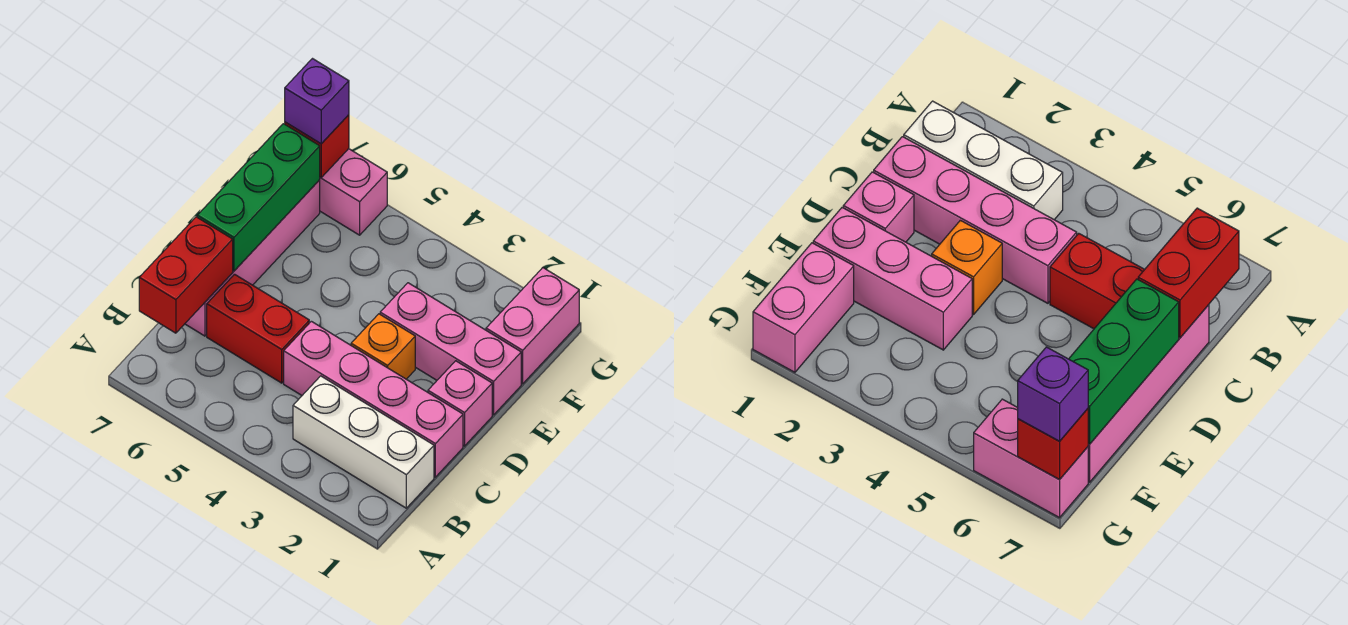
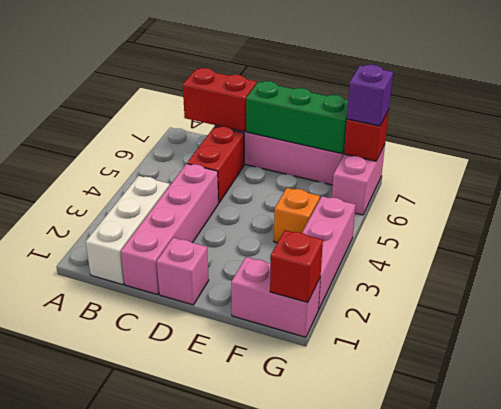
orange brick D3 level 1 -> orange brick F4 level 1
pink brick E1:E3 level 1 -> pink brick G2:G4 level 1
none -> red brick G1 level 2

